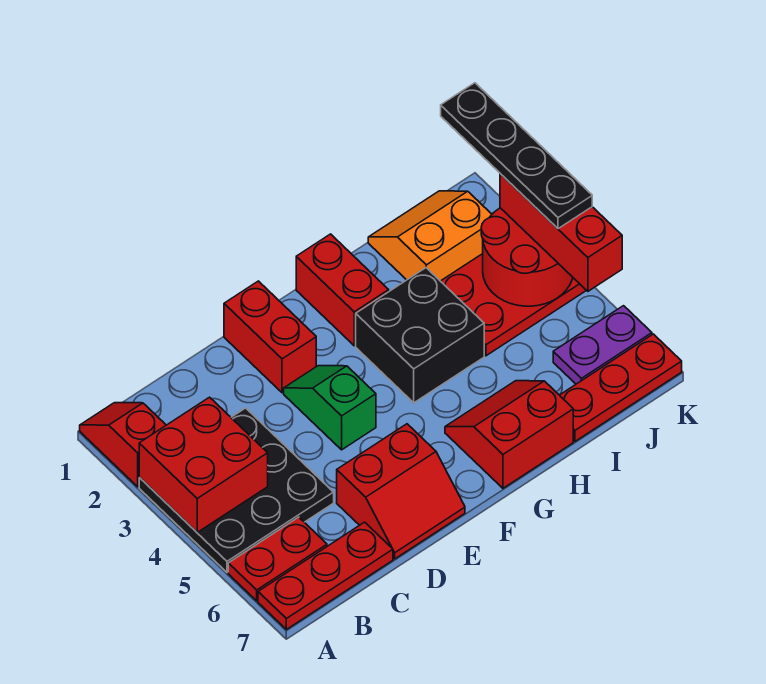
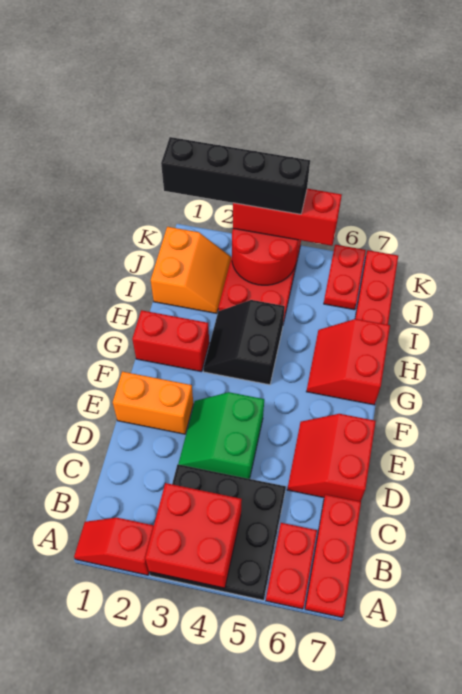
red slope D6:E7 level 1 top 6 -> red slope D6:E7 level 1 top 7
red brick E1:E2 level 1 -> orange brick E1:E2 level 1
green slope E3:E4 level 1 top 4 -> green slope D3:E4 level 1 top 4
black brick G3:H4 level 1 -> black slope G3:H4 level 1 top 4
orange slope I1:J2 level 1 top 2 -> orange slope I1:J2 level 1 top 1
purple plate J6:K6 level 1 -> red plate J6:K6 level 1
black plate K1:K4 level 4 -> black brick K1:K4 level 4

